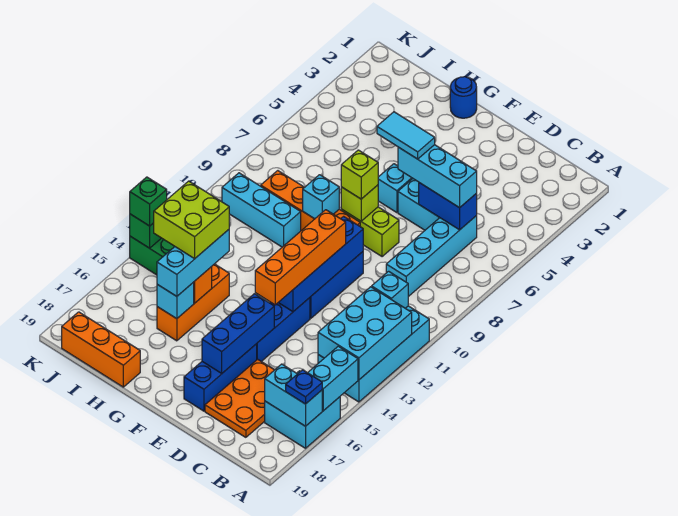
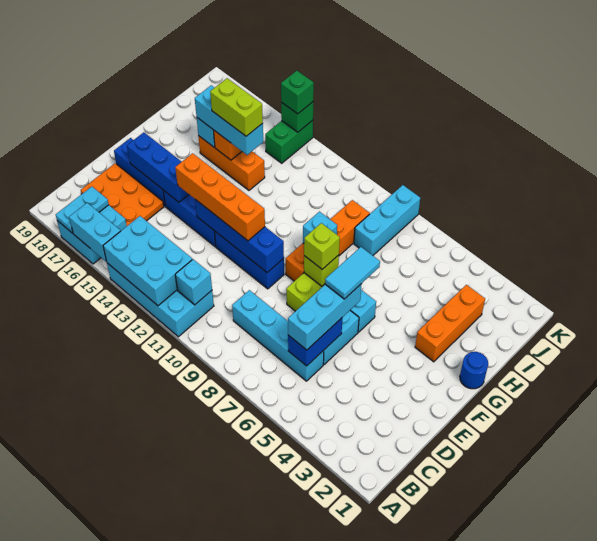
cyan brick A17:B17 level 2 -> cyan plate A17:B17 level 2
blue plate A17 level 3 -> none
cyan brick H10:J10 level 1 -> cyan brick I8:K8 level 1
lime brick H14:I15 level 4 -> lime brick H14:H15 level 4
orange brick H19:J19 level 1 -> orange brick G3:I3 level 1

